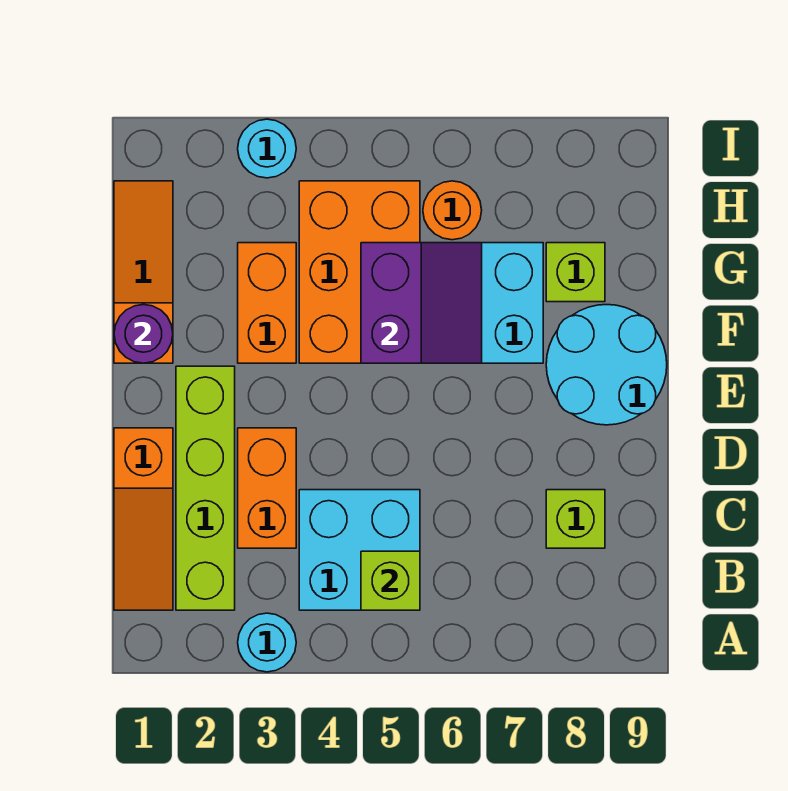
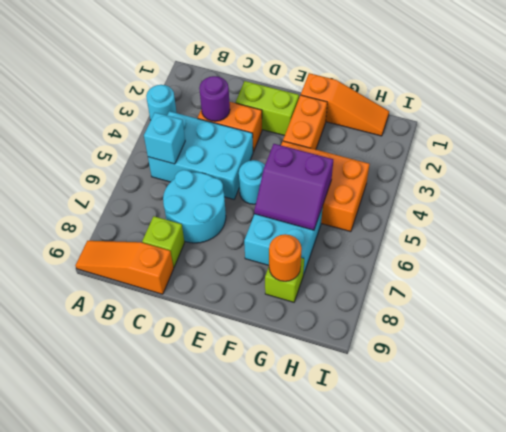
orange slope B1:D1 level 1 top D -> orange slope A9:C9 level 1 top C
lime brick B2:E2 level 1 -> lime brick D2:E2 level 1
cyan brick B4:C5 level 1 -> cyan brick B4:D5 level 1
lime brick B5 level 2 -> cyan brick B5 level 2
cyan round brick E8:F9 level 1 -> cyan round brick C6:D7 level 1
purple round brick F1 level 2 -> purple round brick C3 level 2
orange brick F3:G3 level 1 -> orange brick F2:F3 level 1
orange round brick H6 level 1 -> orange round brick G8 level 2
cyan round brick I3 level 1 -> cyan round brick E5 level 1

